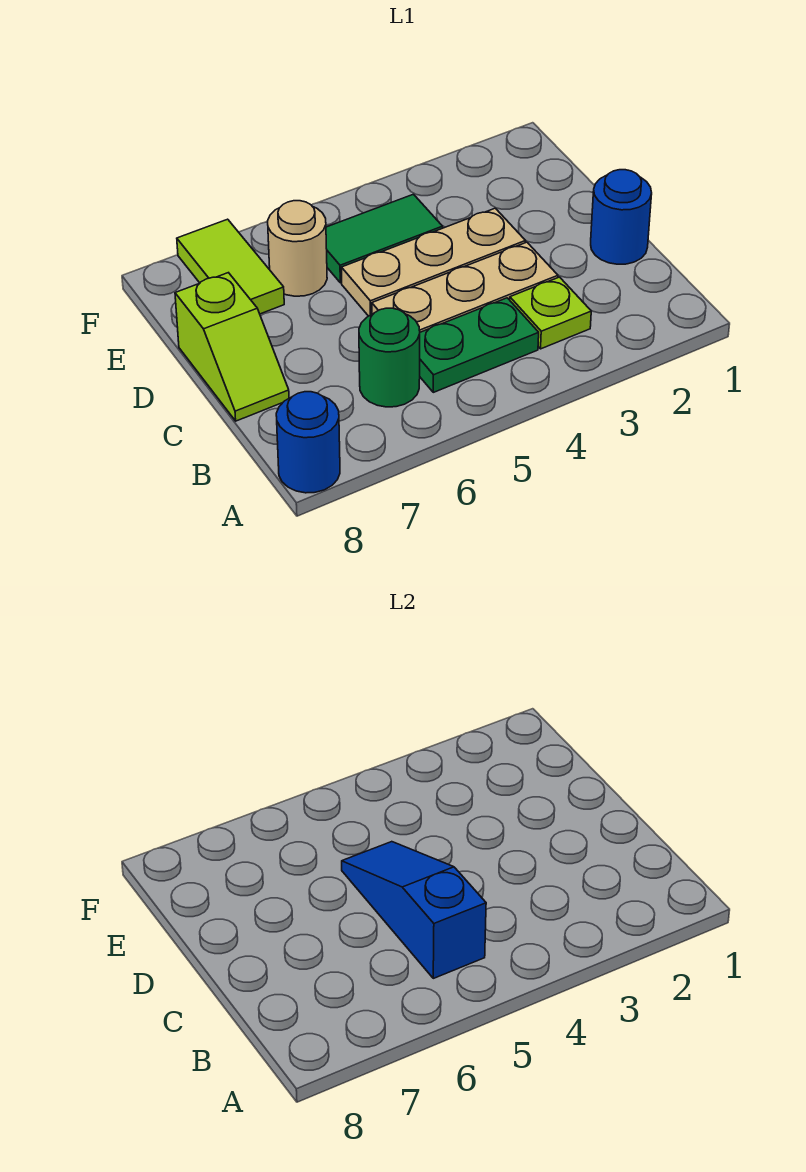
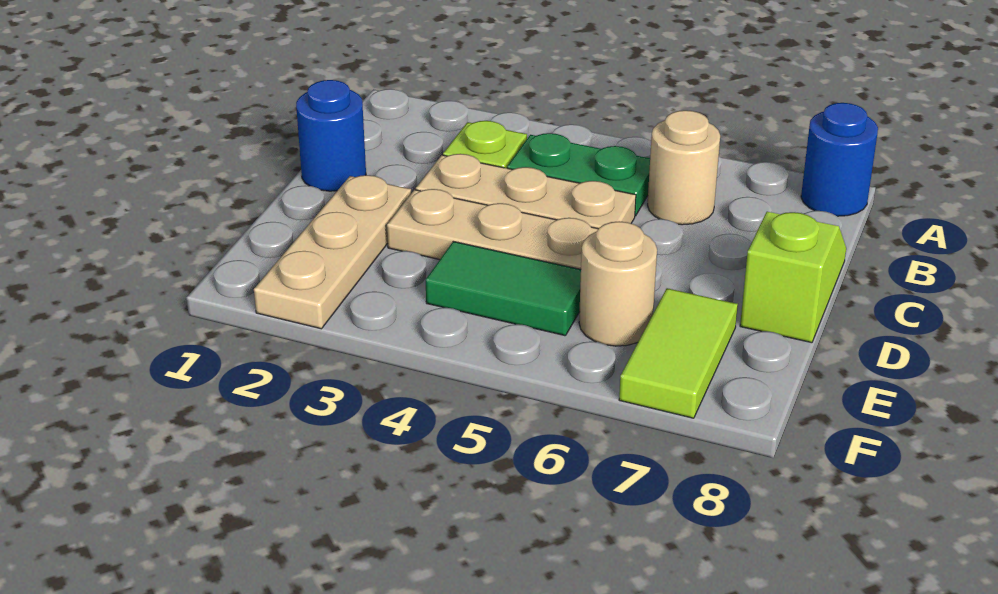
blue slope B5:D5 level 2 top B -> none
green round brick B6 level 1 -> tan round brick B6 level 1
none -> tan plate D2:F2 level 1

